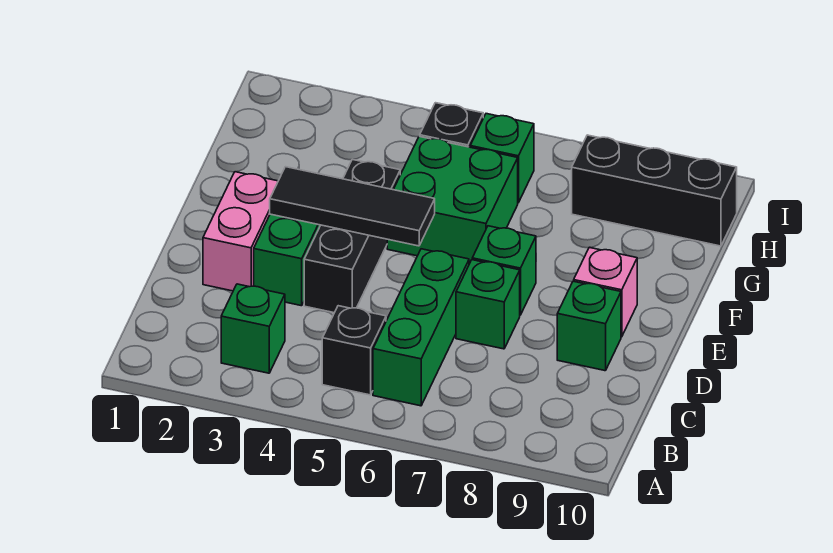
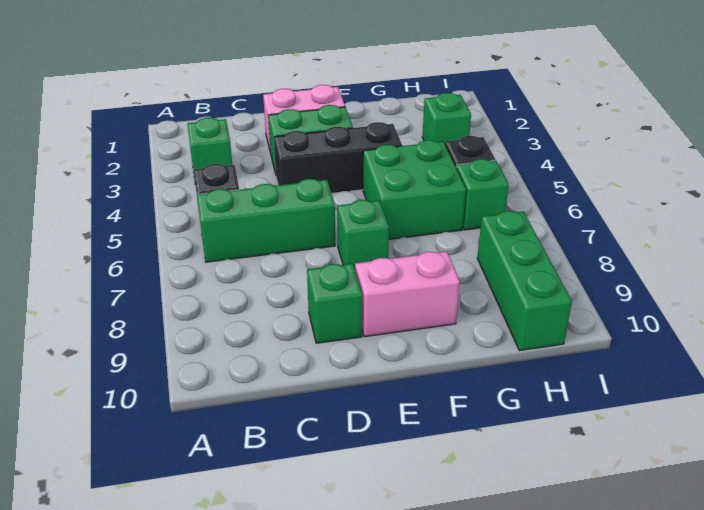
green brick D7 level 1 -> green brick H3 level 1
black tile E3:E5 level 2 -> none
pink brick E9 level 1 -> pink brick E9:F9 level 1
black brick H8:H10 level 1 -> green brick H8:H10 level 1

